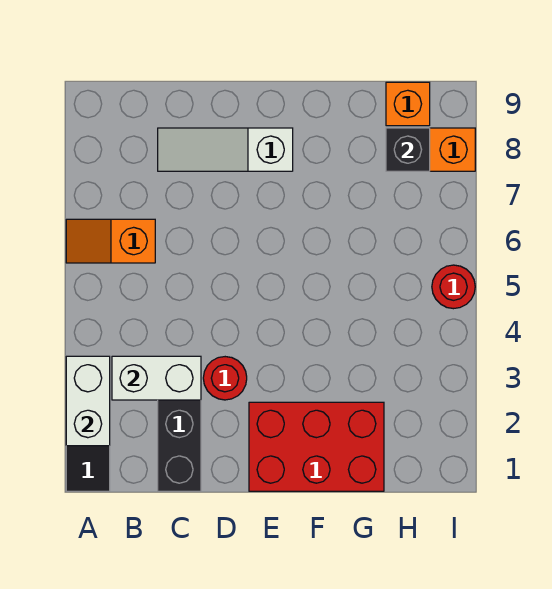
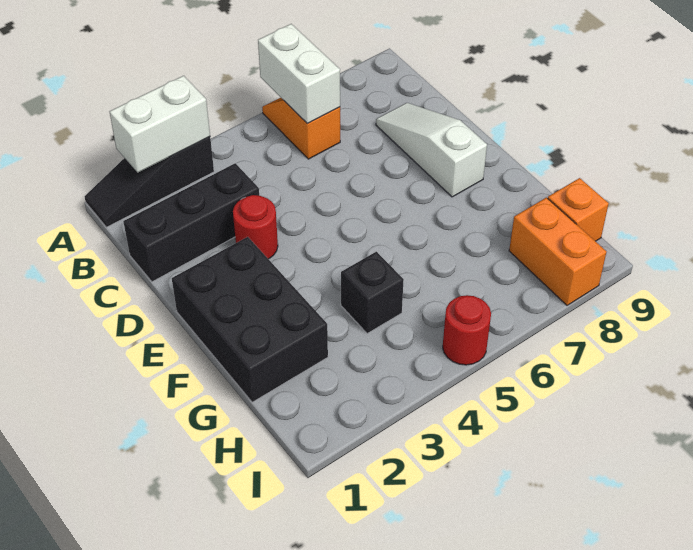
white brick B3:C3 level 2 -> white brick A6:B6 level 2
red brick E1:G2 level 1 -> black brick E1:G2 level 1
black brick H8 level 2 -> black brick G4 level 1

